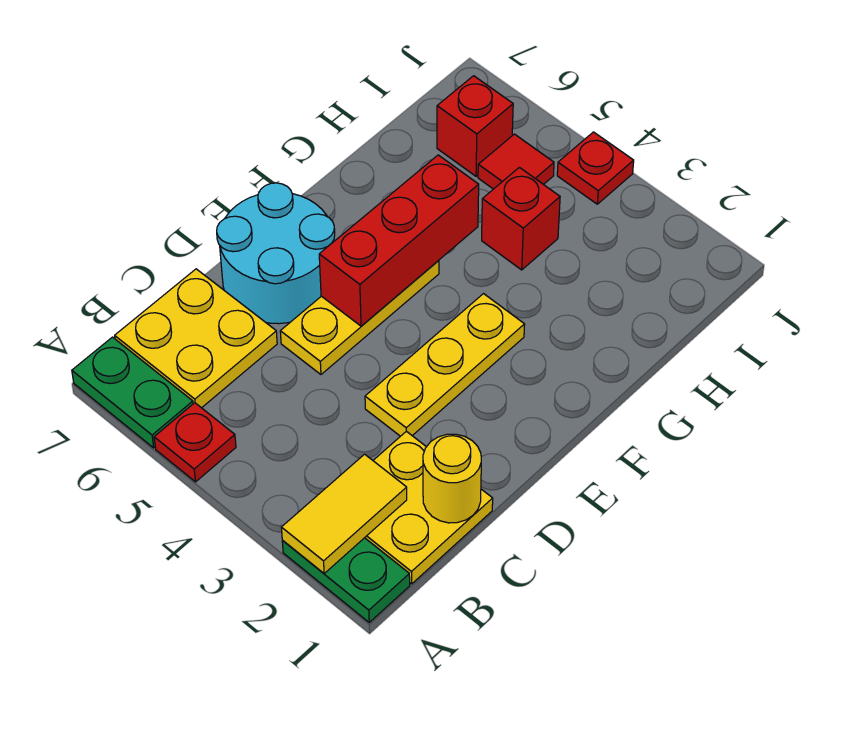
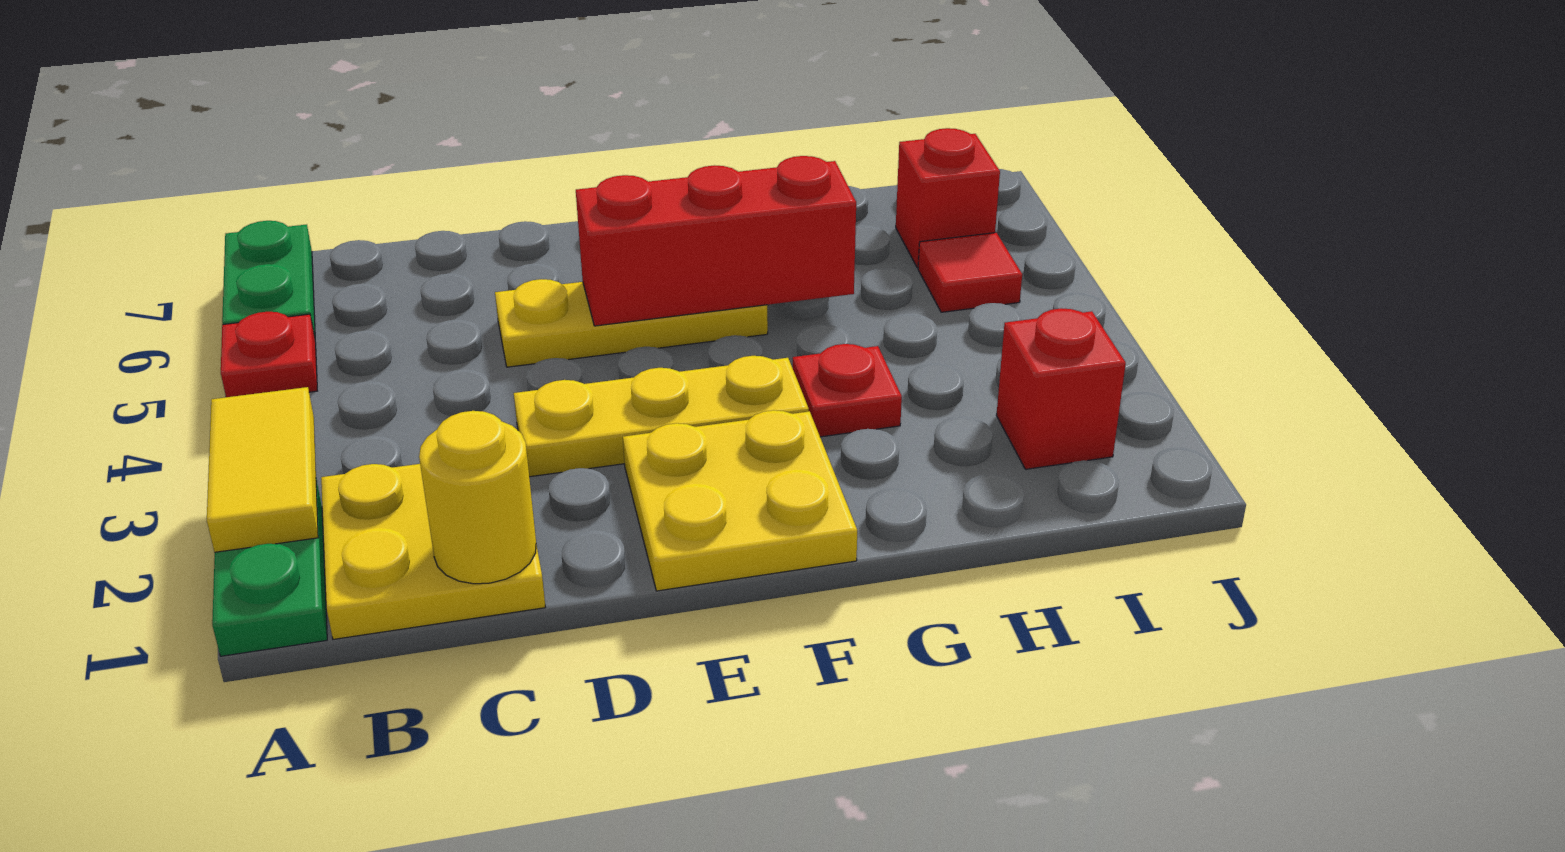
yellow tile A2:B2 level 2 -> yellow tile A2:A3 level 2
yellow plate B6:C7 level 1 -> yellow plate E1:F2 level 1
cyan round brick D6:E7 level 1 -> none
red brick H4 level 1 -> red brick I2 level 1
red plate J4 level 1 -> red plate G3 level 1

